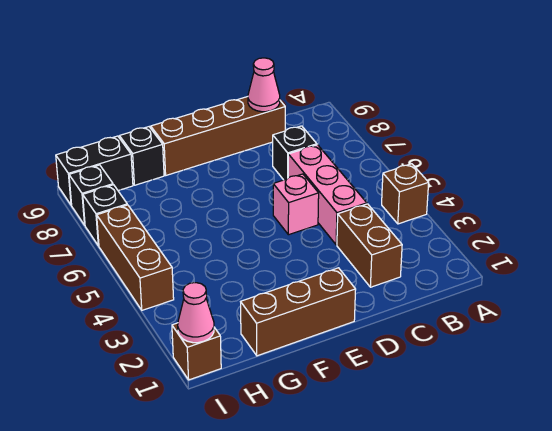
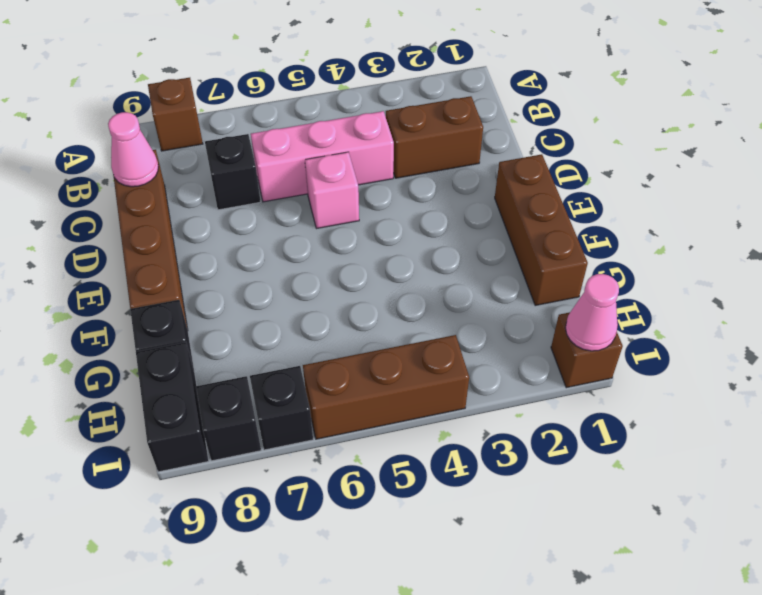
brown brick A4 level 1 -> brown brick A8 level 1

